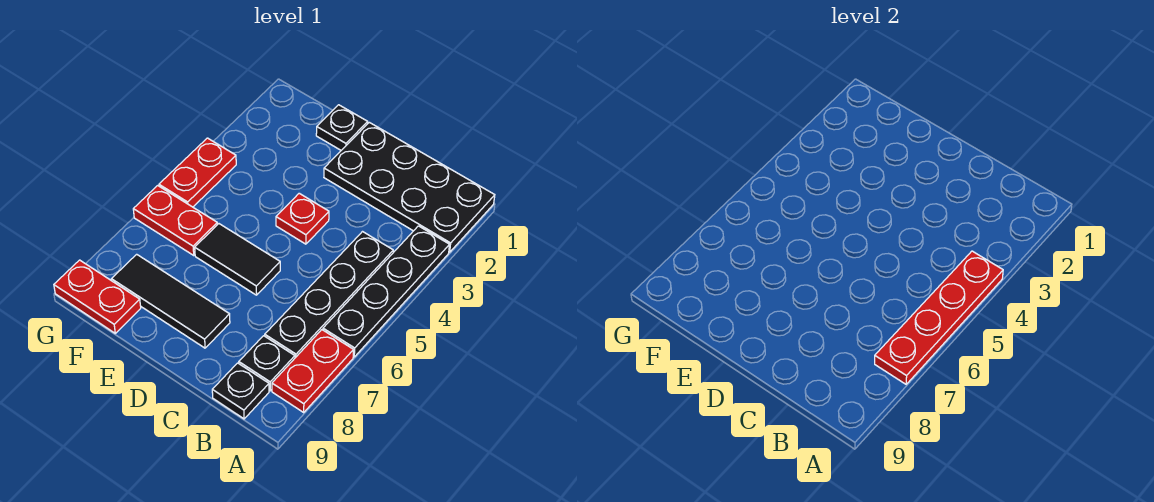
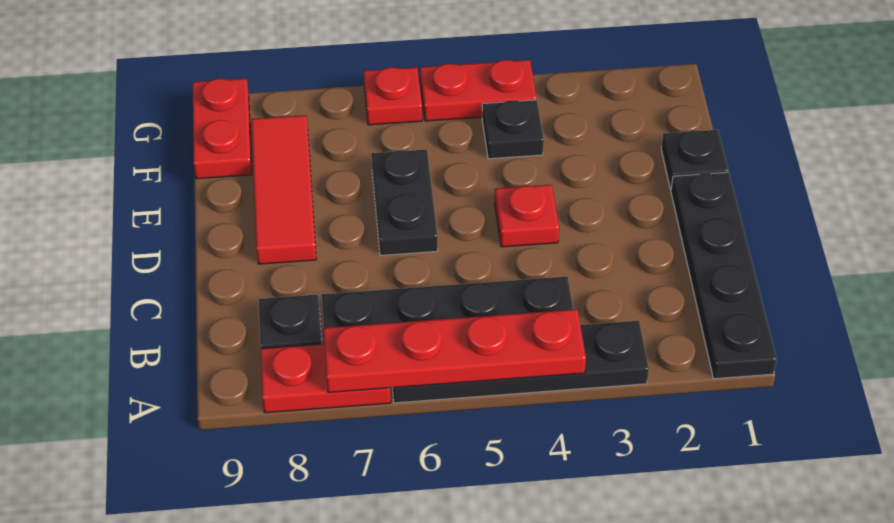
black plate A1:D2 level 1 -> black plate A1:D1 level 1
black plate B9 level 1 -> black plate F4 level 1
black tile D6:E6 level 1 -> black plate D6:E6 level 1
black tile D8:F8 level 1 -> red tile D8:F8 level 1
red plate F6:G6 level 1 -> red plate G6 level 1

